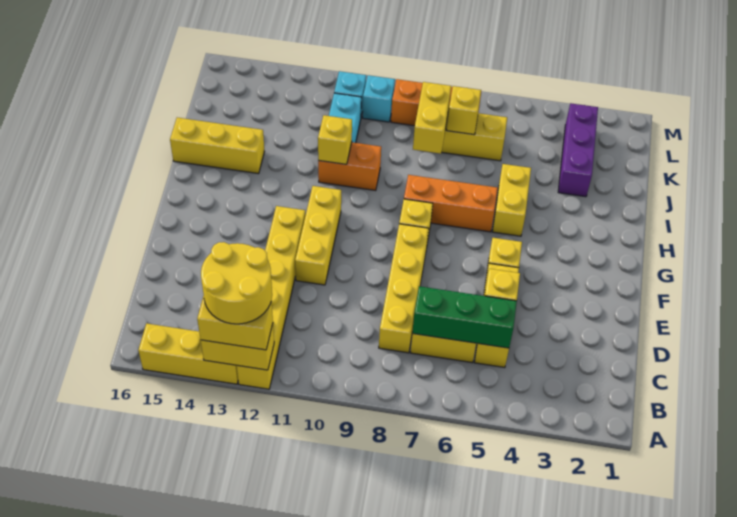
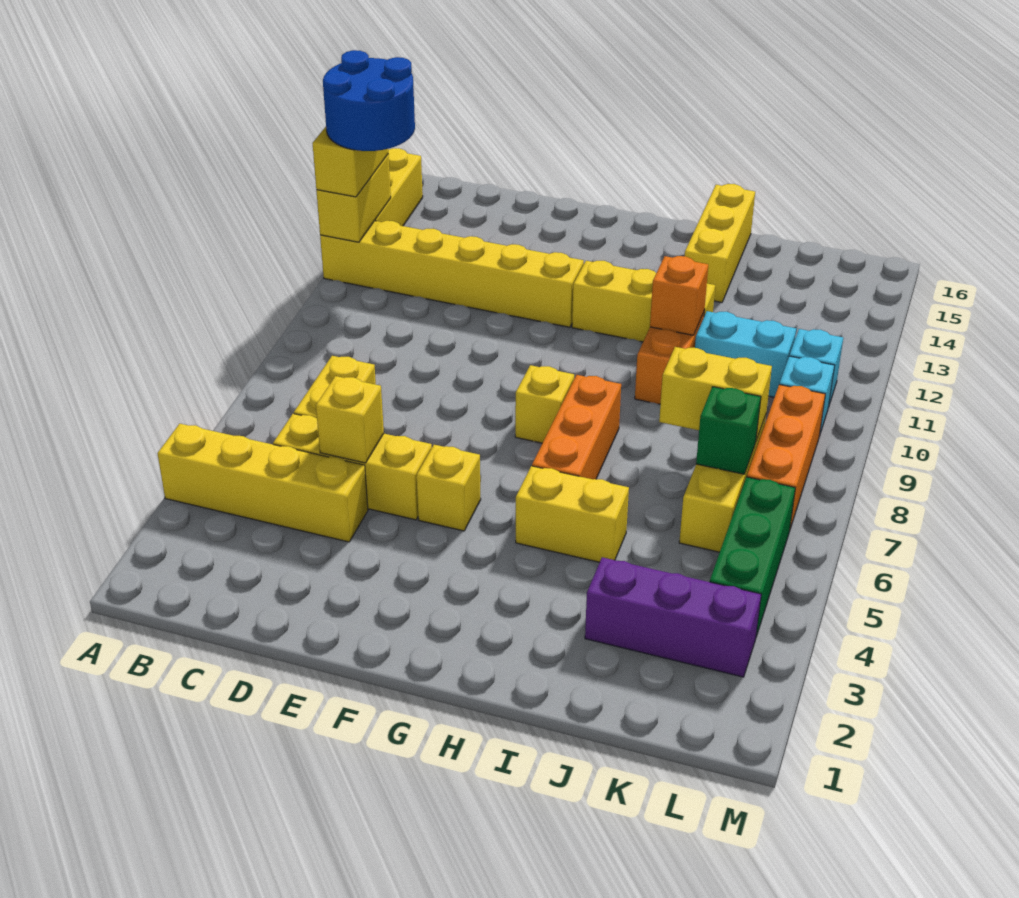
yellow round brick A12:B13 level 4 -> blue round brick A12:B13 level 4
green brick C5:C7 level 2 -> green brick L4:L6 level 1
yellow brick C8:F8 level 1 -> yellow brick A4:D4 level 1
yellow brick E11:G11 level 1 -> yellow brick G12:I12 level 1
yellow brick I11 level 2 -> orange brick I11 level 2
yellow brick K7 level 2 -> green brick K7 level 2

